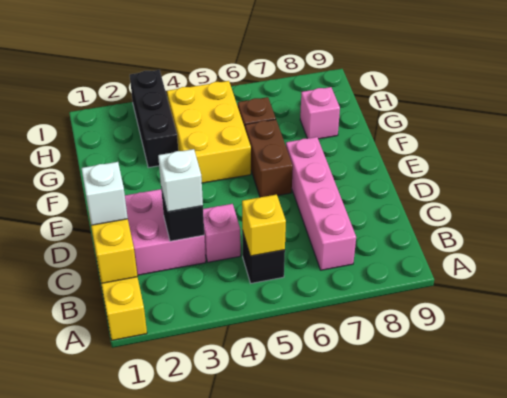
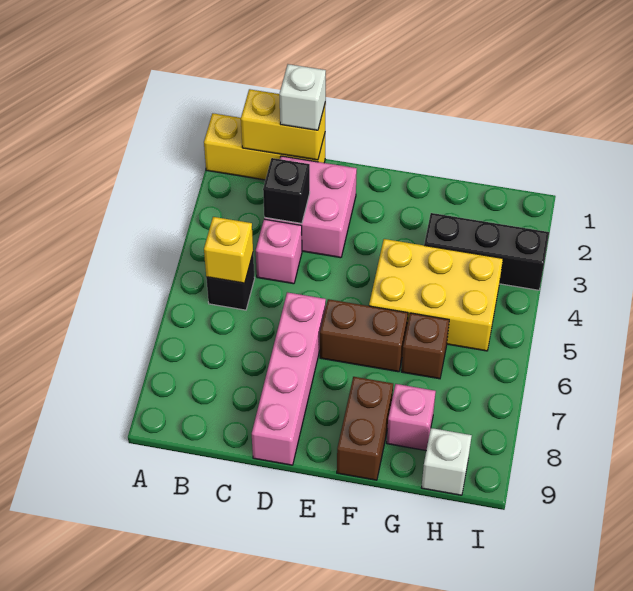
pink brick B7:E7 level 1 -> pink brick D6:D9 level 1
white brick C3 level 3 -> white brick H9 level 1
none -> brown brick F8:F9 level 1

